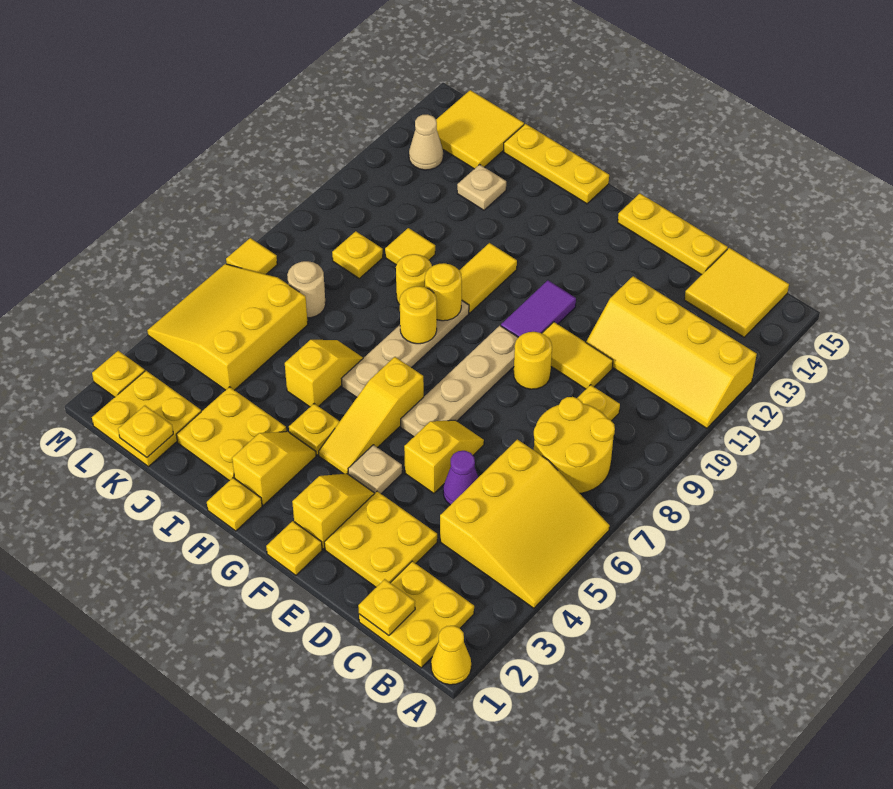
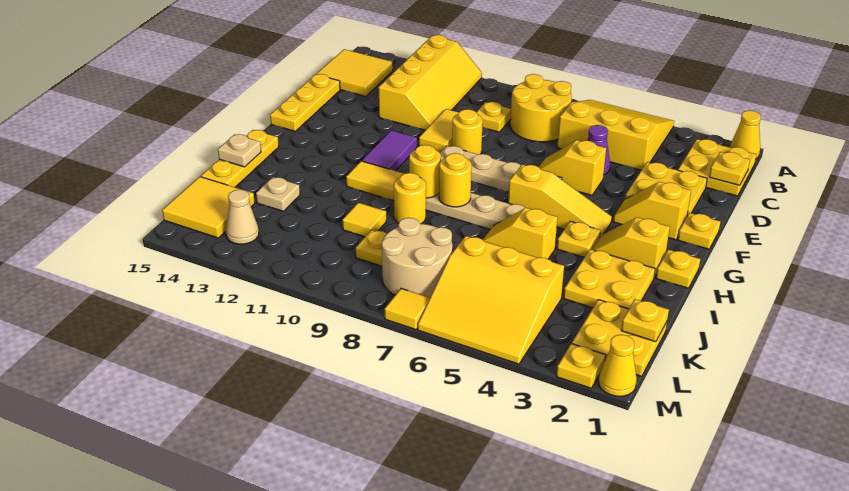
tan plate F4 level 1 -> tan plate I15 level 2
purple tile F10:F11 level 1 -> purple tile F11:G11 level 1
tan round brick K7 level 1 -> tan round brick K7:L8 level 1
none -> yellow cone M1 level 1

